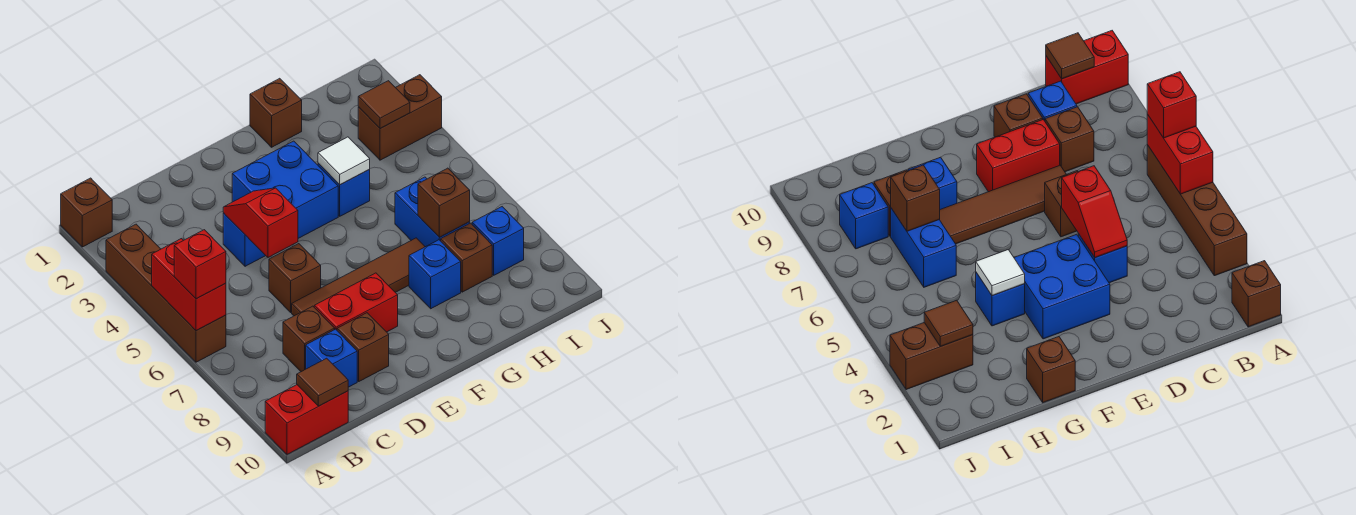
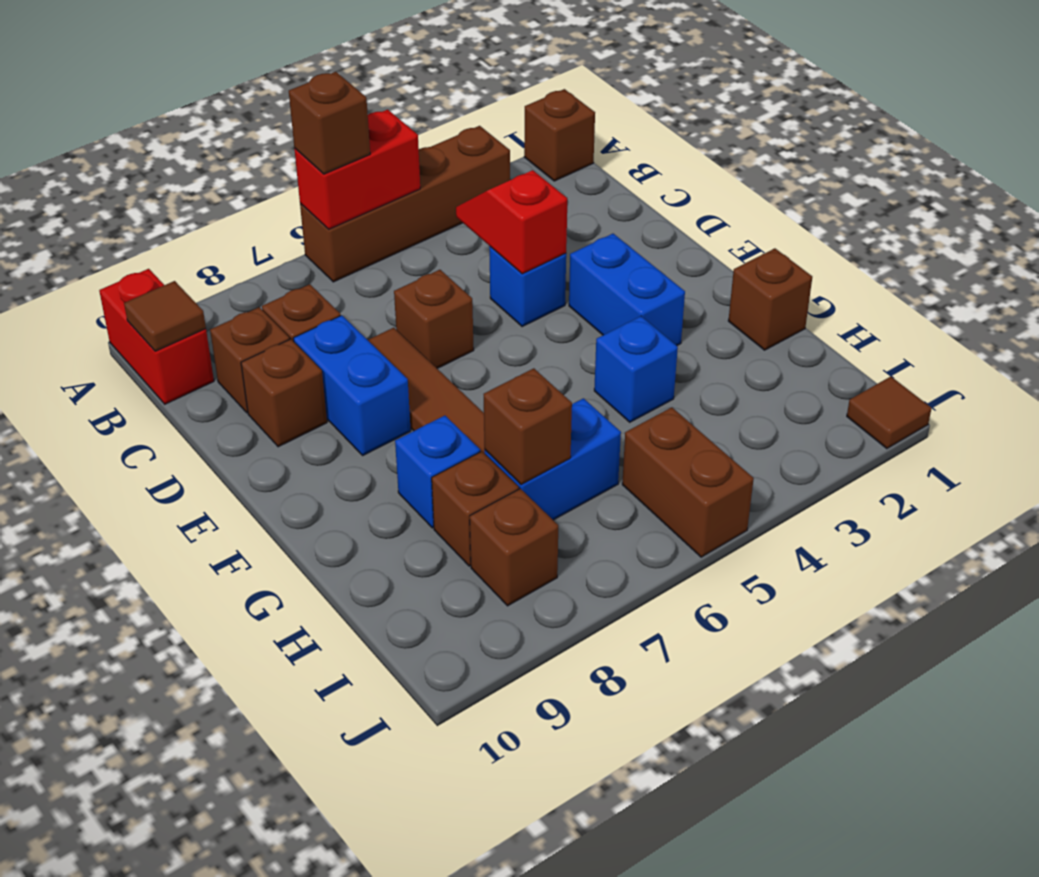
red brick A6 level 3 -> brown brick A6 level 3
blue brick C9 level 1 -> brown brick C9 level 1
red slope D4:D5 level 2 top 5 -> red slope C4:D4 level 2 top D
red brick D8:E8 level 1 -> blue brick D8:E8 level 1
blue brick E3:F4 level 1 -> blue brick E3:F3 level 1
white tile G4 level 2 -> none
brown brick I3:J3 level 1 -> brown brick I5:J5 level 1
brown tile I3 level 2 -> brown tile J1 level 1
blue brick I8 level 1 -> brown brick I8 level 1

